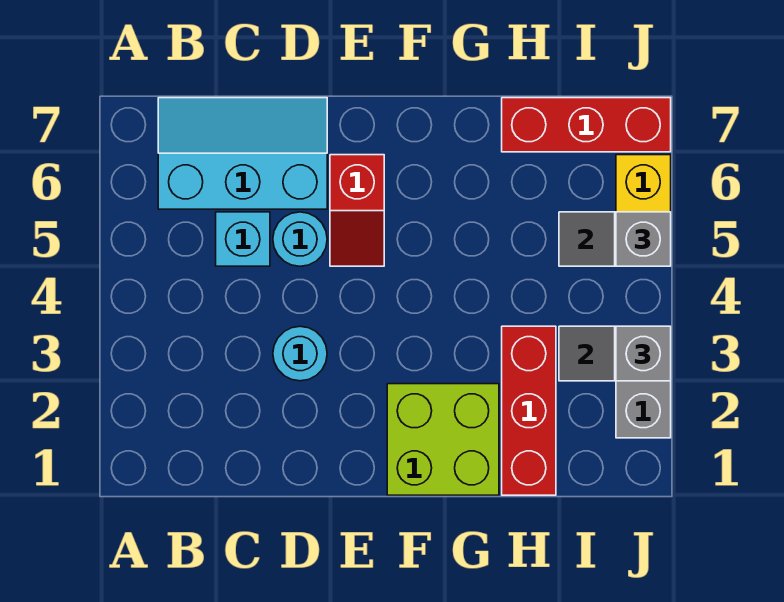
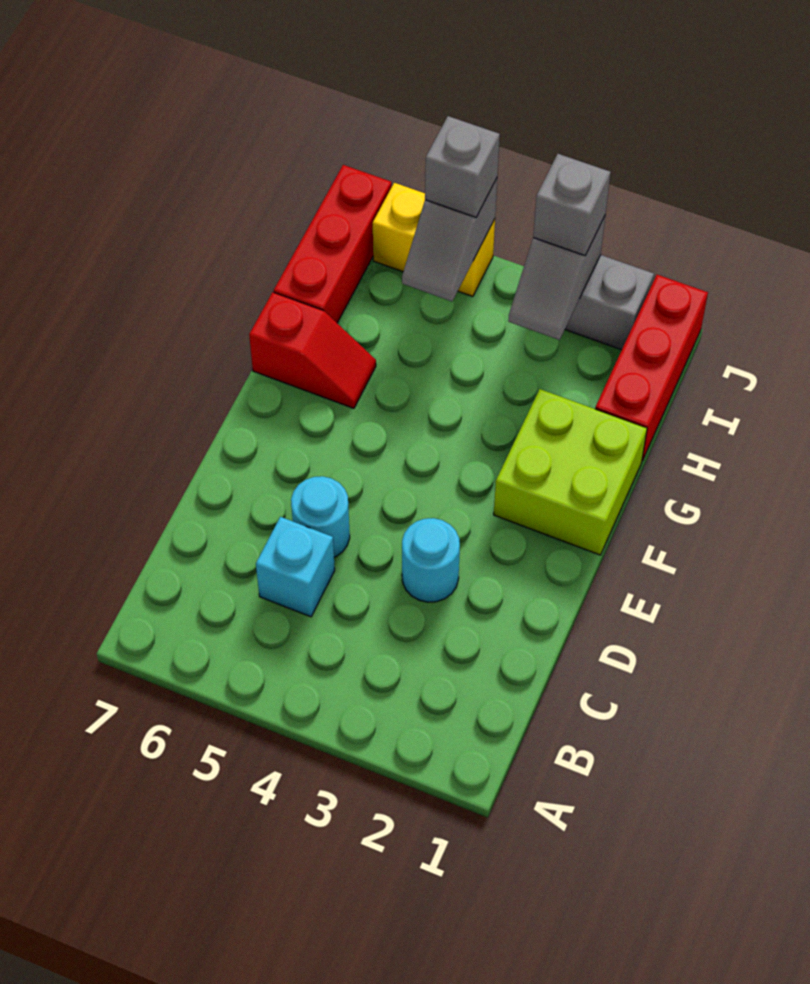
cyan slope B6:D7 level 1 top 6 -> none
red slope E5:E6 level 1 top 6 -> red slope G6:G7 level 1 top 7
red brick H1:H3 level 1 -> red brick H1:J1 level 1

